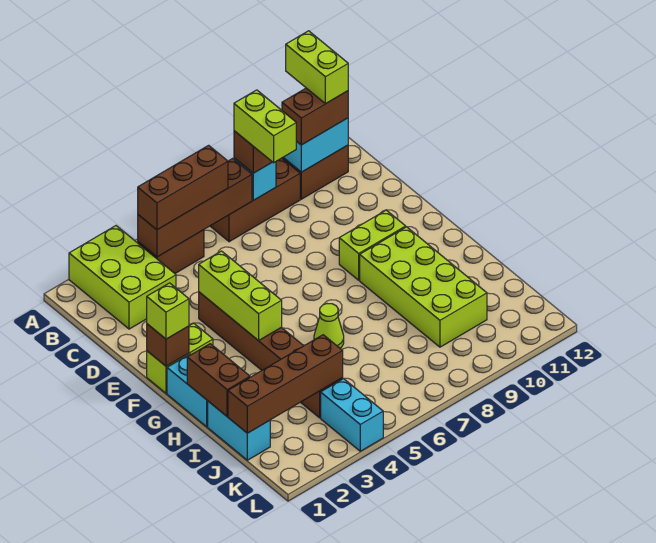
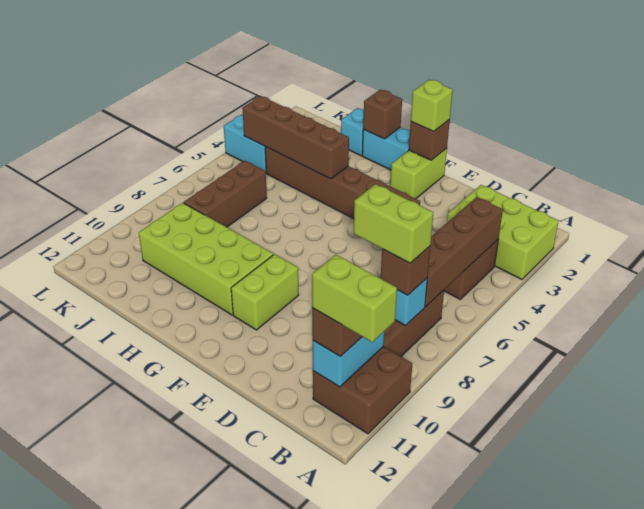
brown brick B4:B6 level 3 -> brown brick J6:J8 level 1
lime brick E4:G4 level 2 -> none
brown brick H1:I1 level 2 -> brown brick H1 level 2
lime cone H6 level 1 -> none
cyan brick I1:J1 level 1 -> cyan brick I1 level 1
brown brick J1:J4 level 2 -> brown brick H4:K4 level 2

